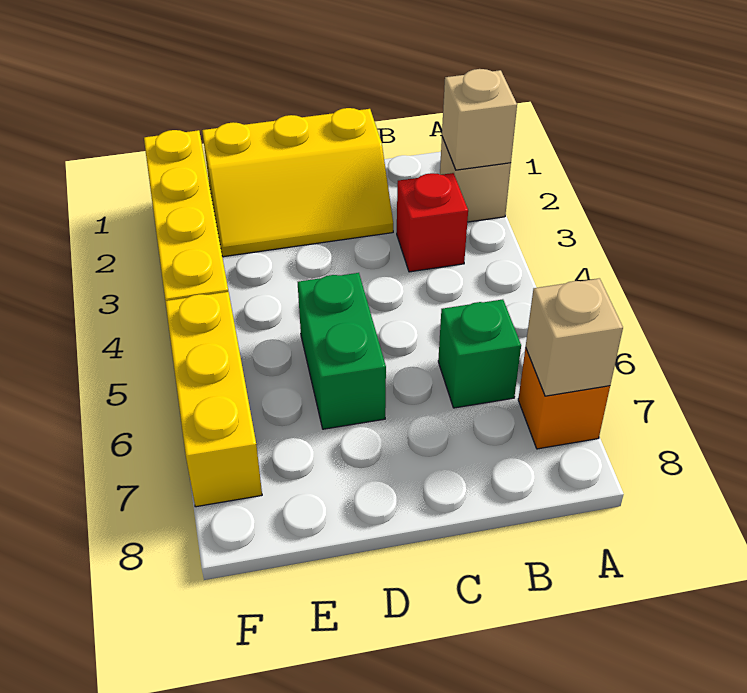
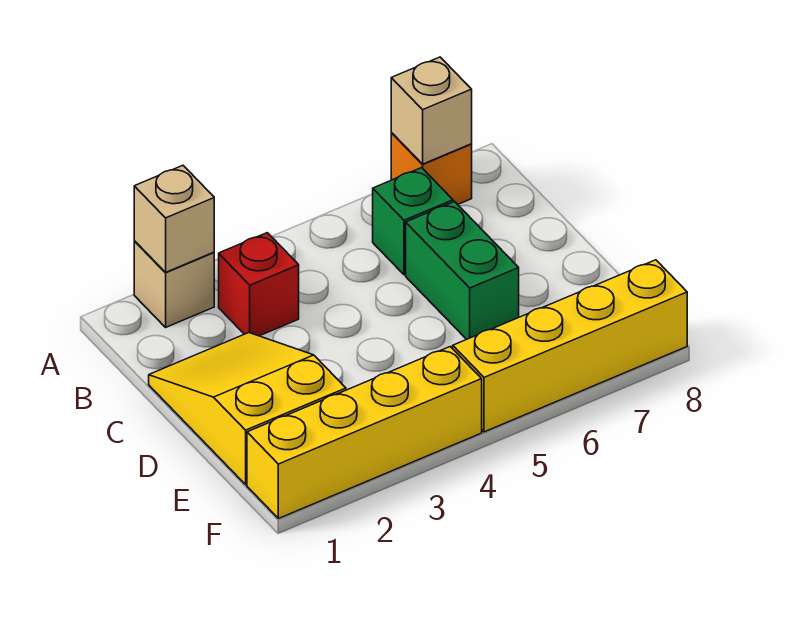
yellow slope C1:E2 level 1 top 1 -> yellow slope C1:E2 level 1 top E
green brick D5:D6 level 1 -> green brick C6:D6 level 1
yellow brick F5:F7 level 1 -> yellow brick F5:F8 level 1

